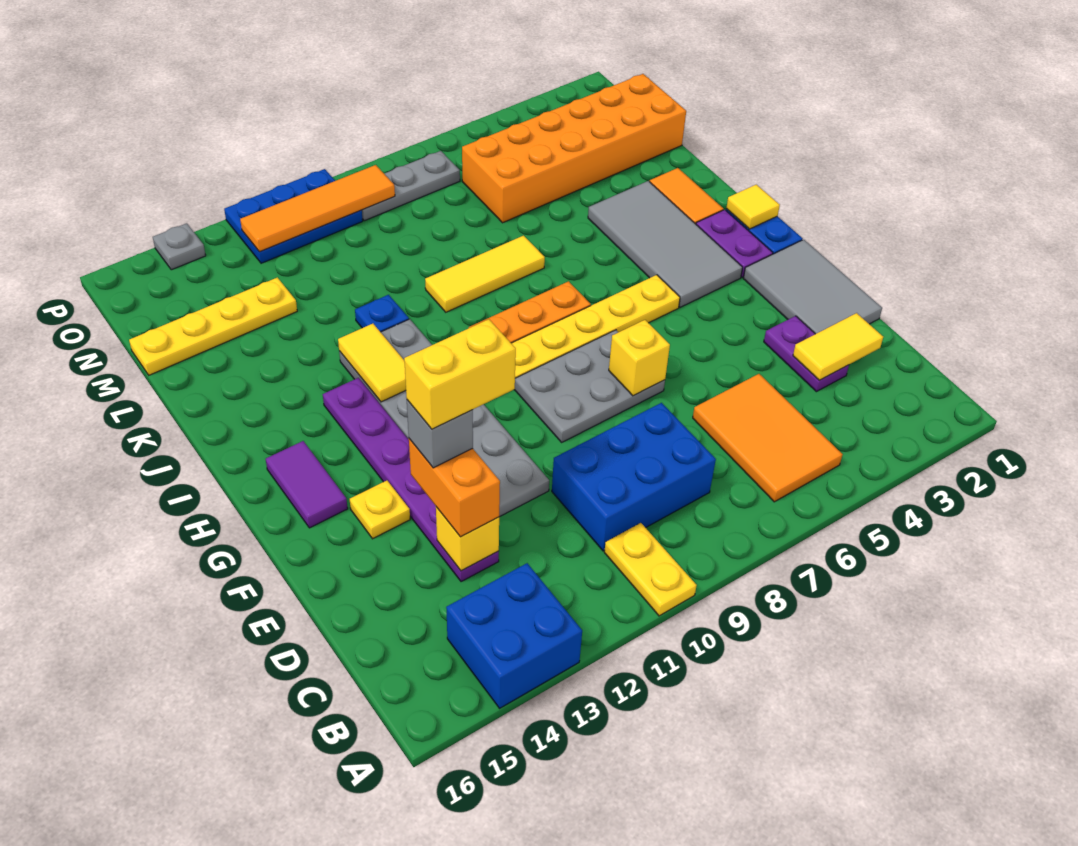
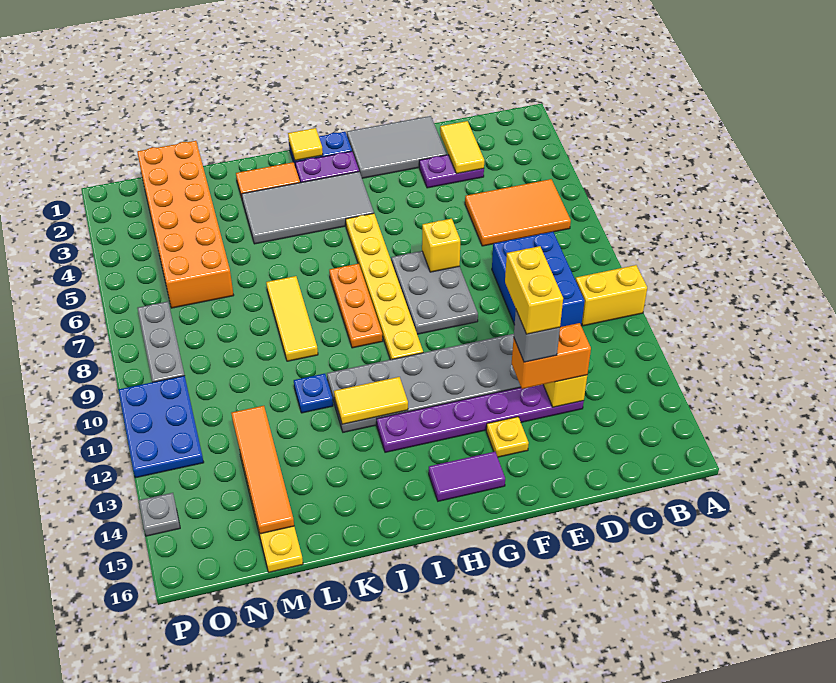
yellow plate A10:B10 level 1 -> yellow brick A10:B10 level 1
blue brick A13:B14 level 1 -> none
orange tile O9:O12 level 2 -> orange tile M12:M15 level 2

